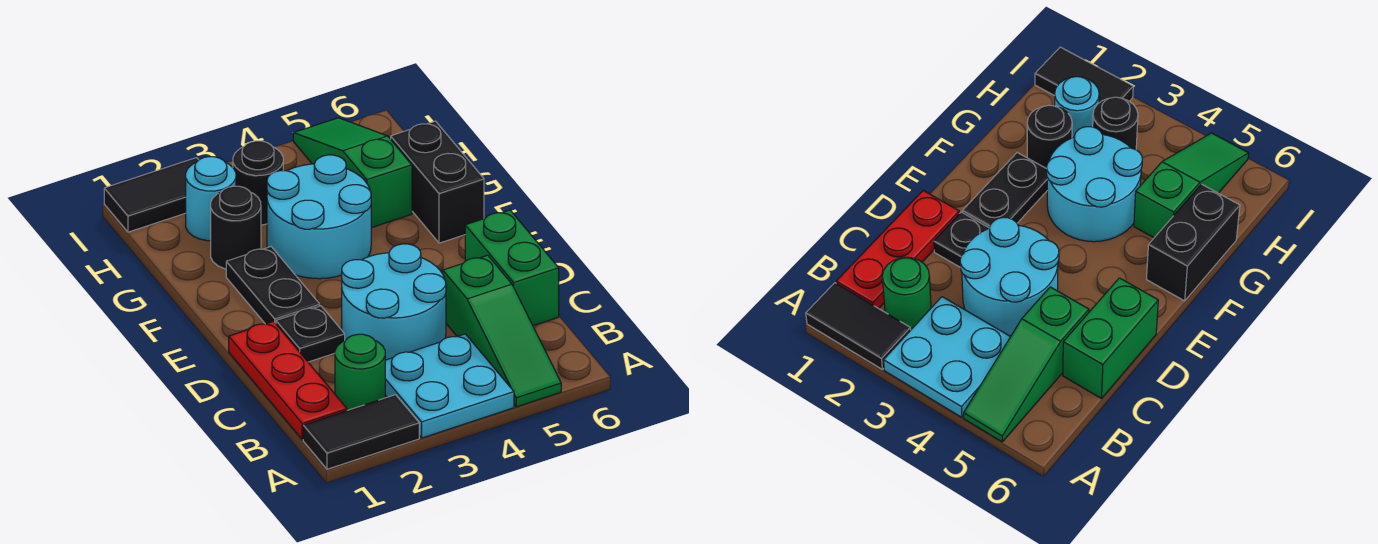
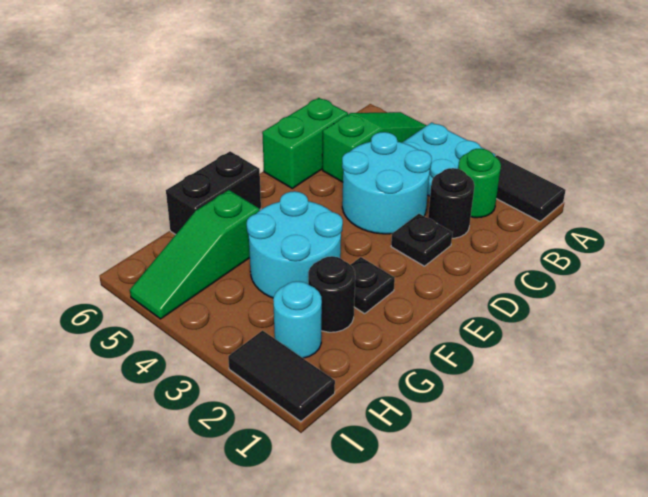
red plate B1:D1 level 1 -> none
black plate E2:F2 level 1 -> black plate F2 level 1
black round brick H3 level 1 -> black round brick C2 level 1

